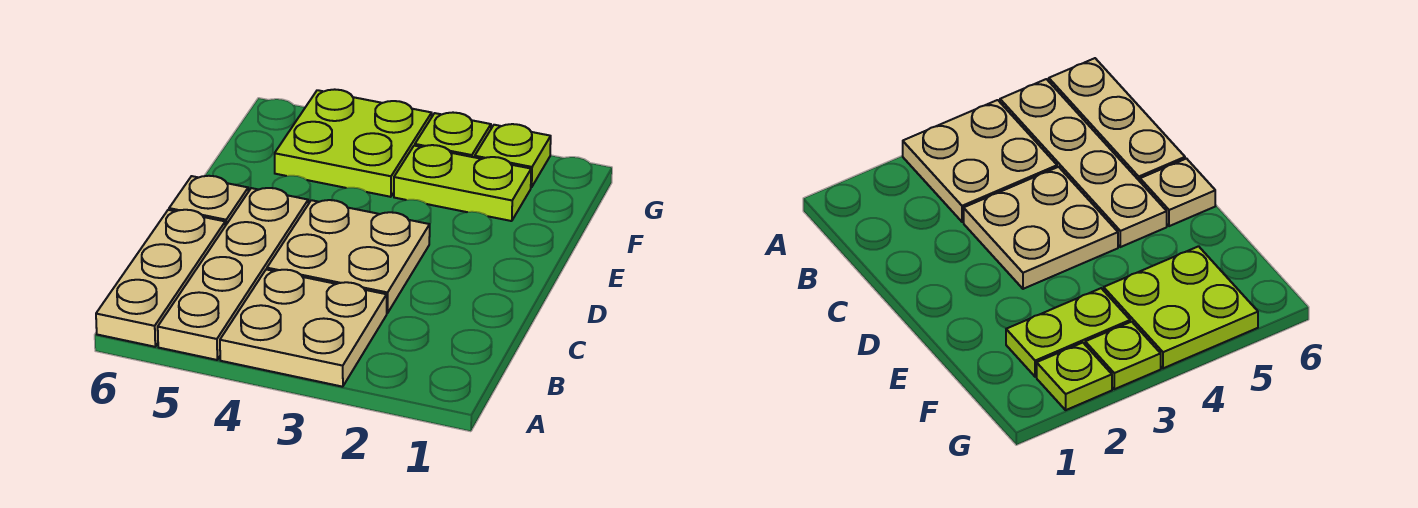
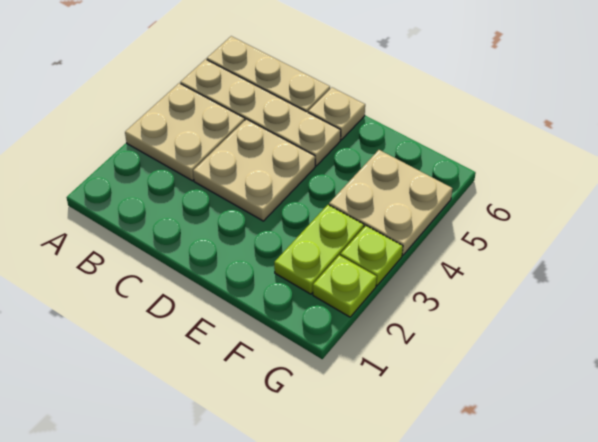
lime plate F4:G5 level 1 -> tan plate F4:G5 level 1

